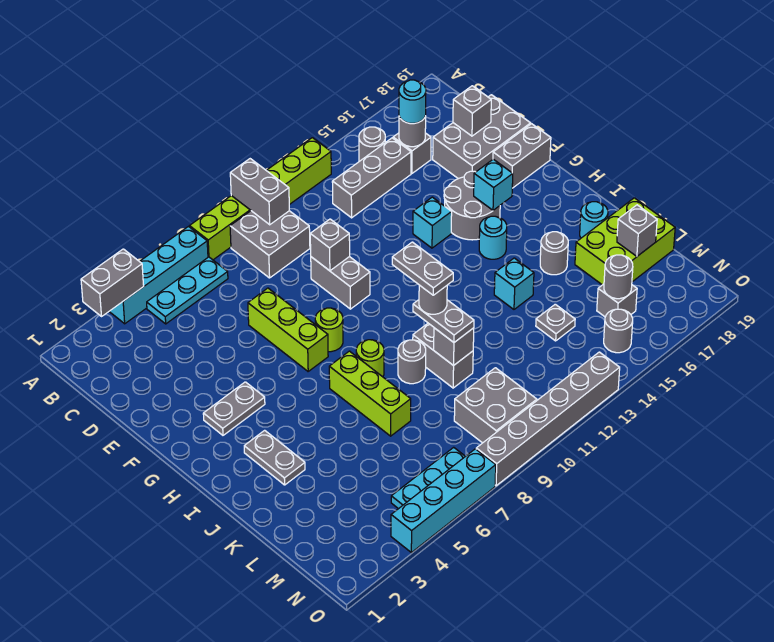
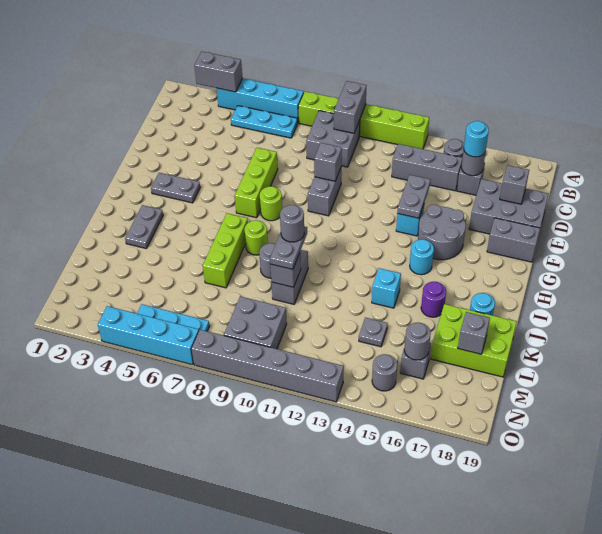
cyan brick G16 level 2 -> none
grey plate I10:J10 level 5 -> grey plate E14:F14 level 2
grey round brick J16 level 1 -> purple round brick J16 level 1

